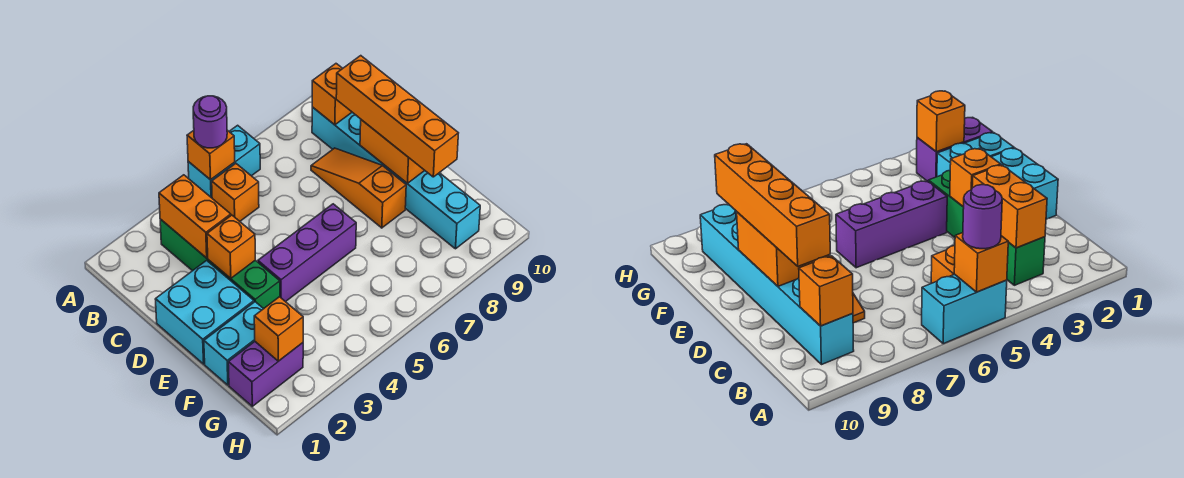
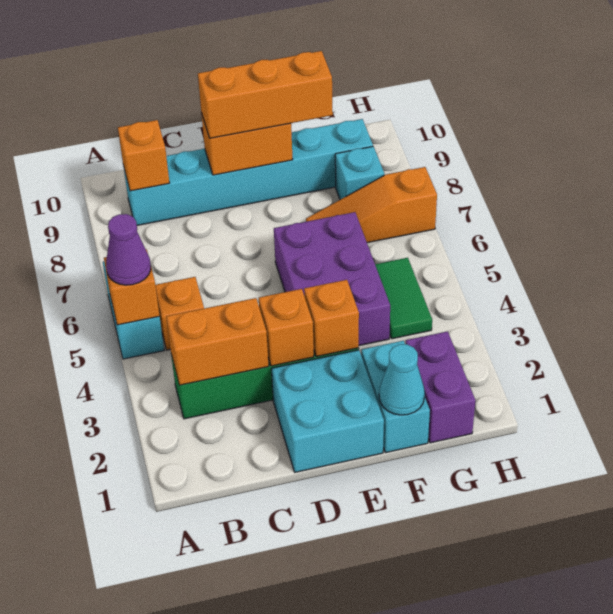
purple round brick A5 level 3 -> purple cone A5 level 3
orange slope C8:E8 level 1 top E -> orange slope F7:H7 level 1 top H
orange brick C9:F9 level 3 -> orange brick D9:F9 level 3
purple brick E4:E6 level 1 -> purple brick E4:F6 level 1
none -> cyan cone F1 level 2
orange brick G2 level 2 -> orange brick E3 level 2
none -> green tile G4:G5 level 1
none -> cyan brick G8 level 1

